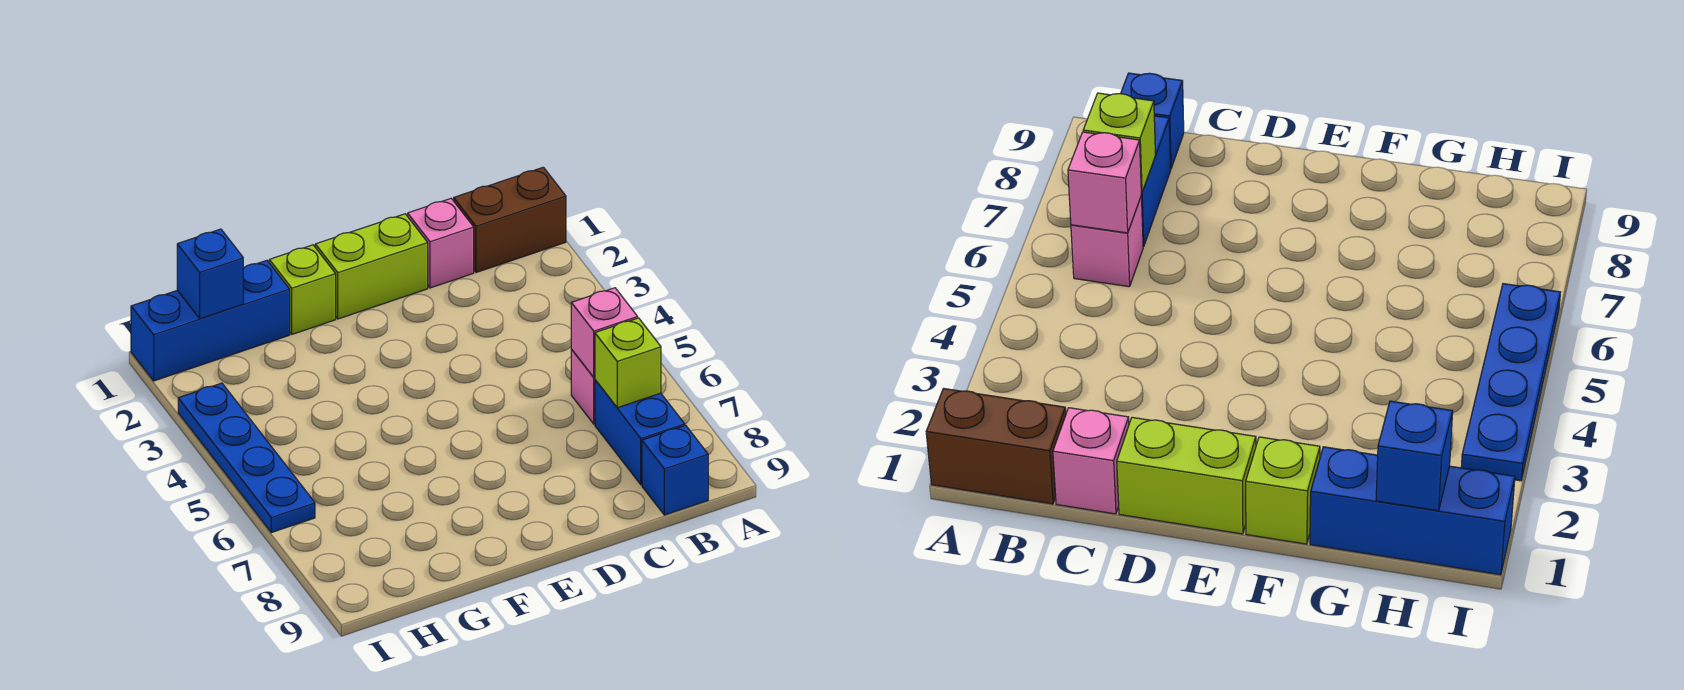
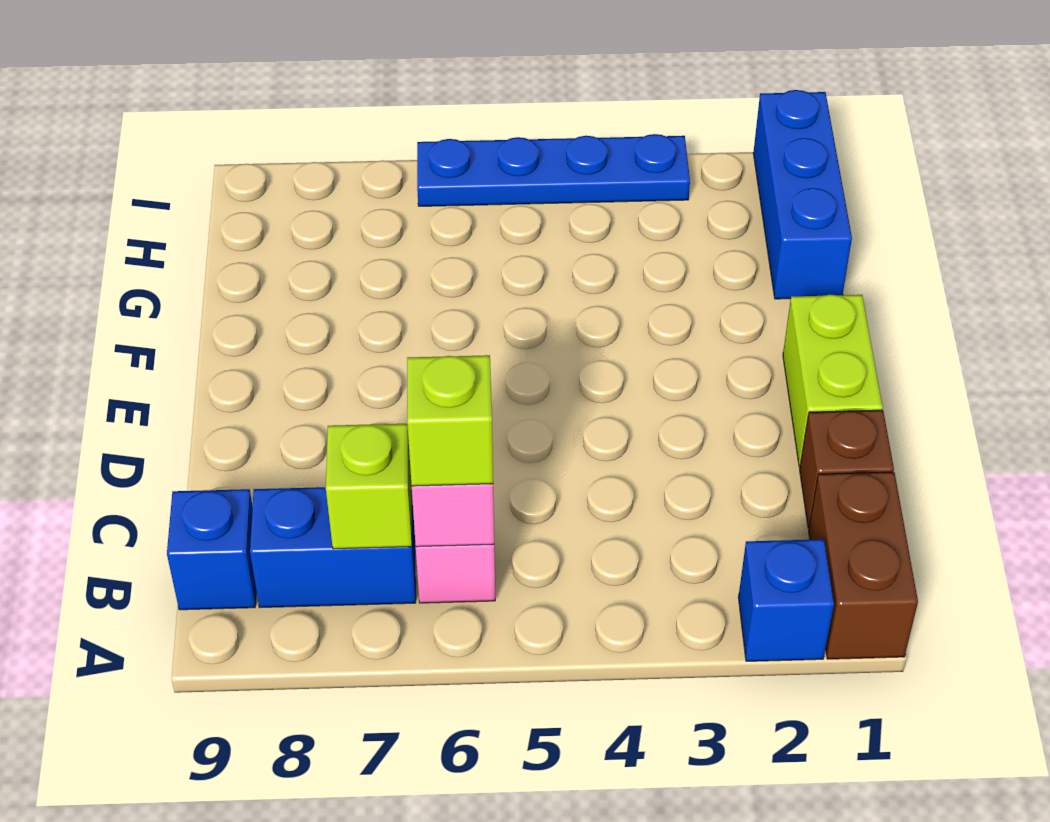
pink brick C1 level 1 -> brown brick C1 level 1
lime brick F1 level 1 -> lime brick B6 level 3
blue brick H1 level 2 -> blue brick A2 level 1

